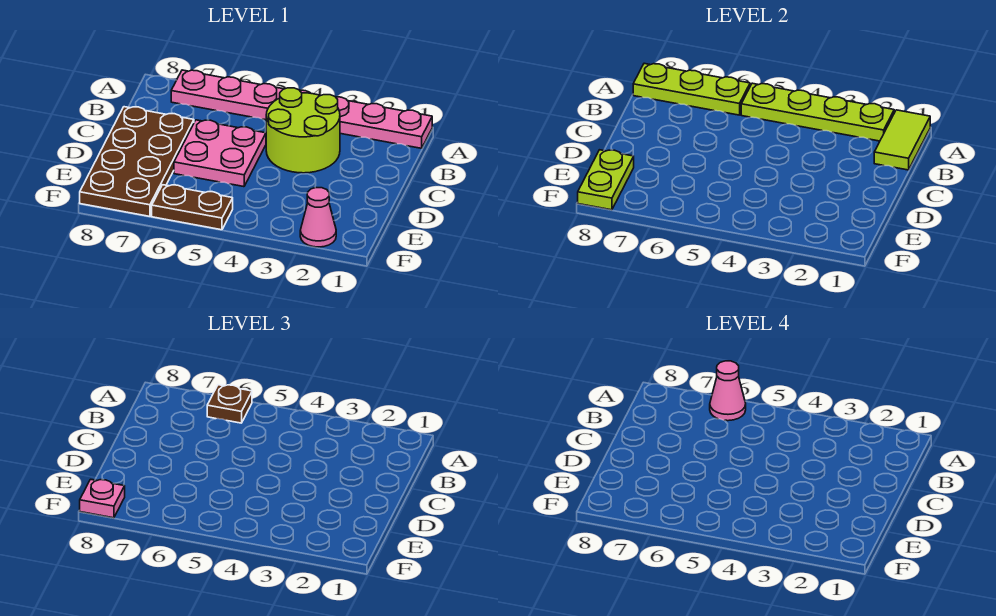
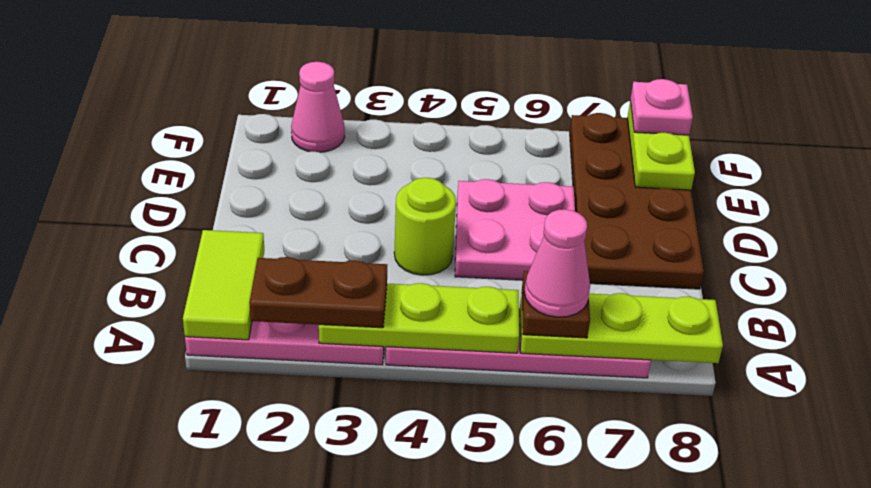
lime plate A2:A5 level 2 -> lime plate A3:A5 level 2
lime round brick B3:C4 level 1 -> lime round brick C4 level 1
brown plate F5:F6 level 1 -> brown plate A2:A3 level 3

